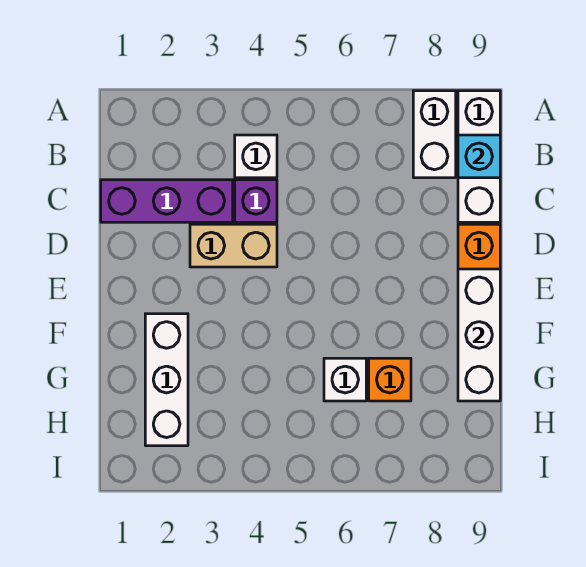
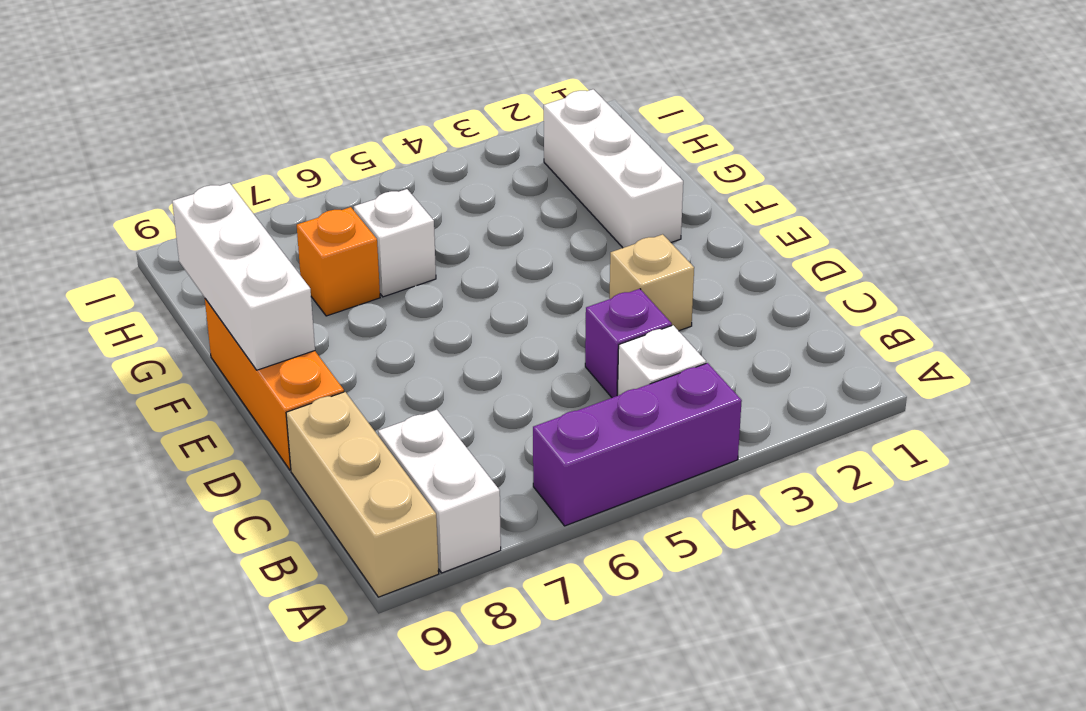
white brick A9:C9 level 1 -> tan brick A9:C9 level 1
cyan brick B9 level 2 -> none
purple brick C1:C3 level 1 -> purple brick A4:A6 level 1
tan brick D3:D4 level 1 -> tan brick D3 level 1

